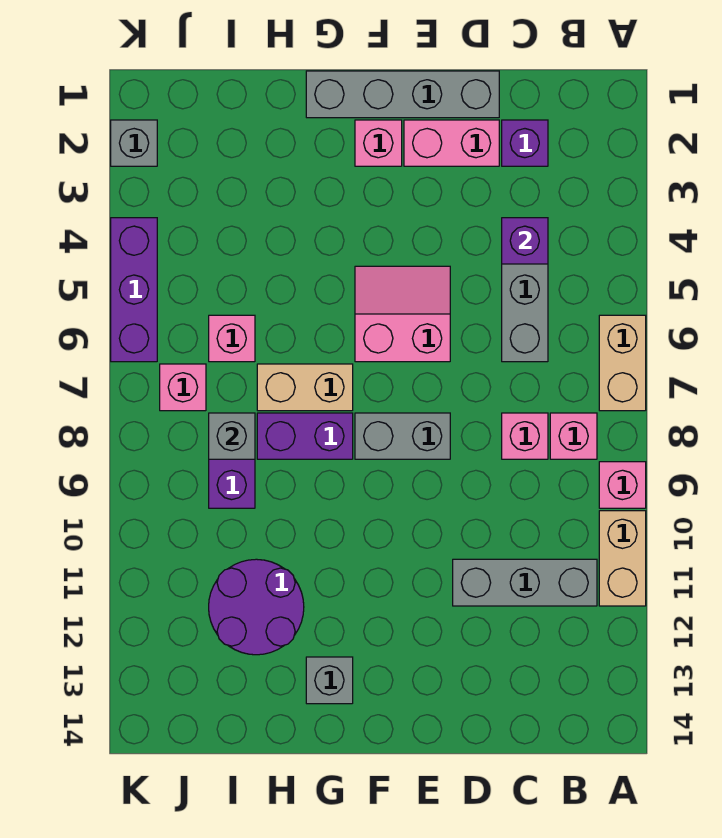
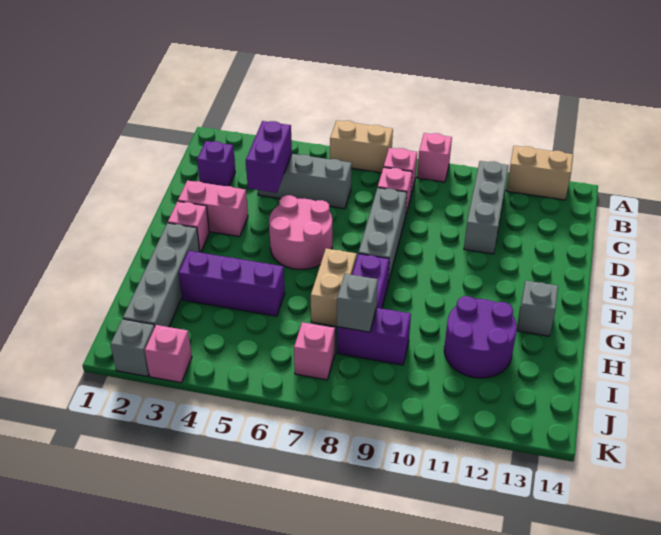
tan brick A10:A11 level 1 -> tan brick A12:A13 level 1
purple brick C4 level 2 -> purple brick C4:D4 level 2
grey brick D1:G1 level 1 -> grey brick G2:J2 level 1
pink brick D2:E2 level 1 -> pink brick E2:E3 level 1
pink slope E5:F6 level 1 top 6 -> pink round brick E5:F6 level 1
grey brick E8:F8 level 1 -> grey brick D8:F8 level 1
pink brick I6 level 1 -> pink brick K3 level 1
purple brick K4:K6 level 1 -> purple brick H3:H5 level 1

